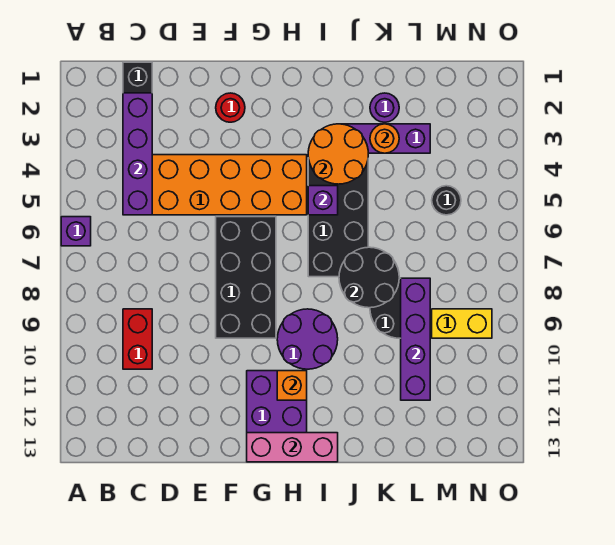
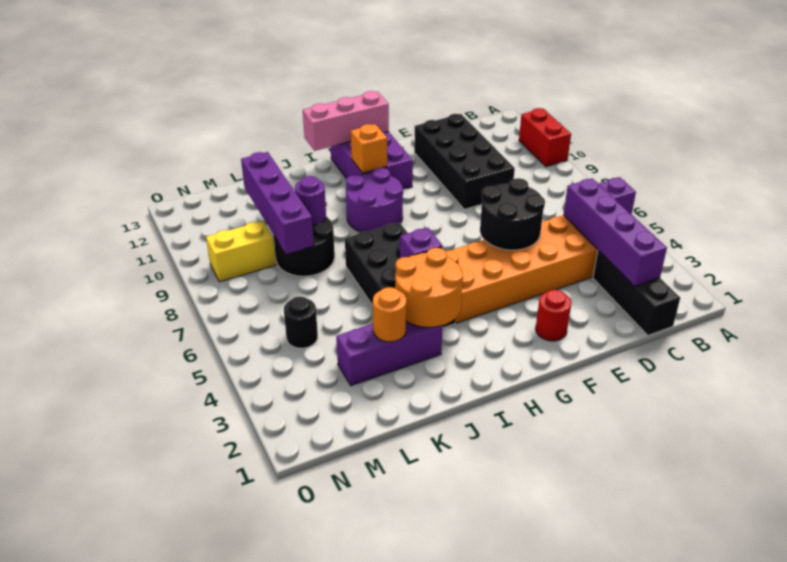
red brick C9:C10 level 1 -> red brick A10:A11 level 1
black brick F6:G9 level 1 -> black brick D9:E12 level 1
black round brick J7:K8 level 2 -> black round brick E5:F6 level 2
purple round brick K2 level 1 -> purple round brick K9 level 2

